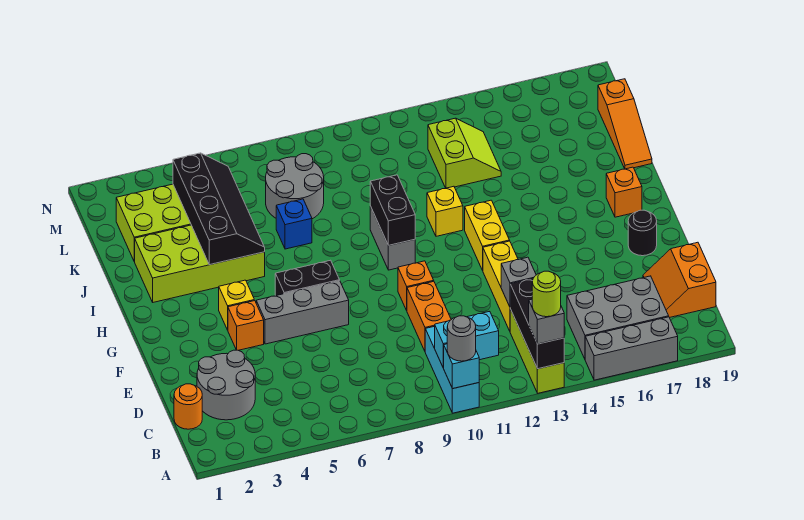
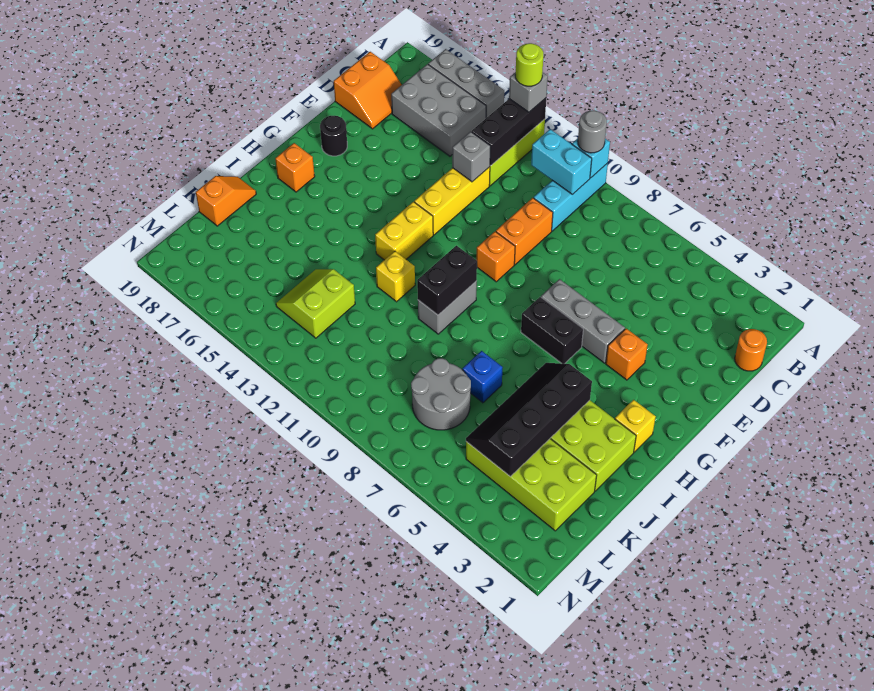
grey round brick C2:D3 level 1 -> none
yellow brick G4 level 1 -> yellow brick H2 level 1
orange slope J19:L19 level 1 top L -> orange slope J19:K19 level 1 top K

